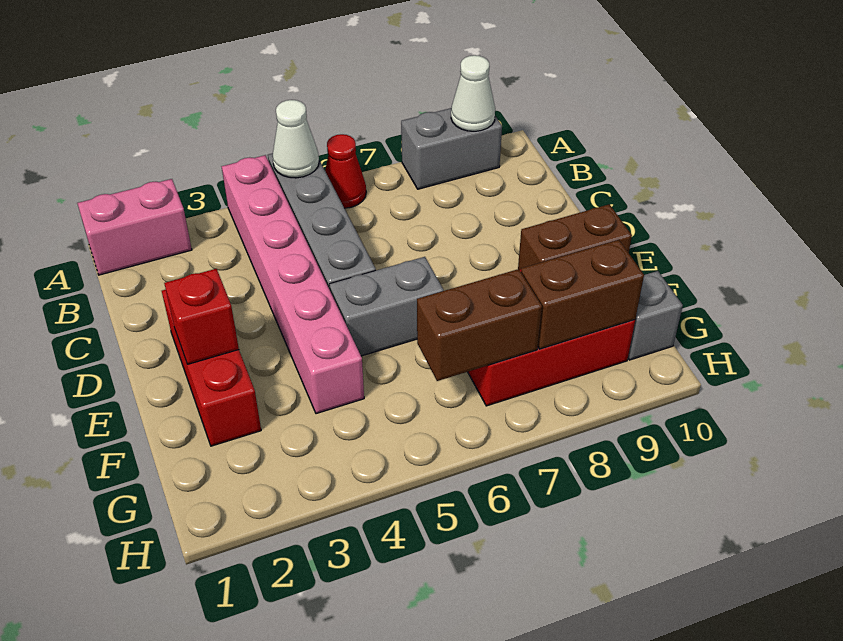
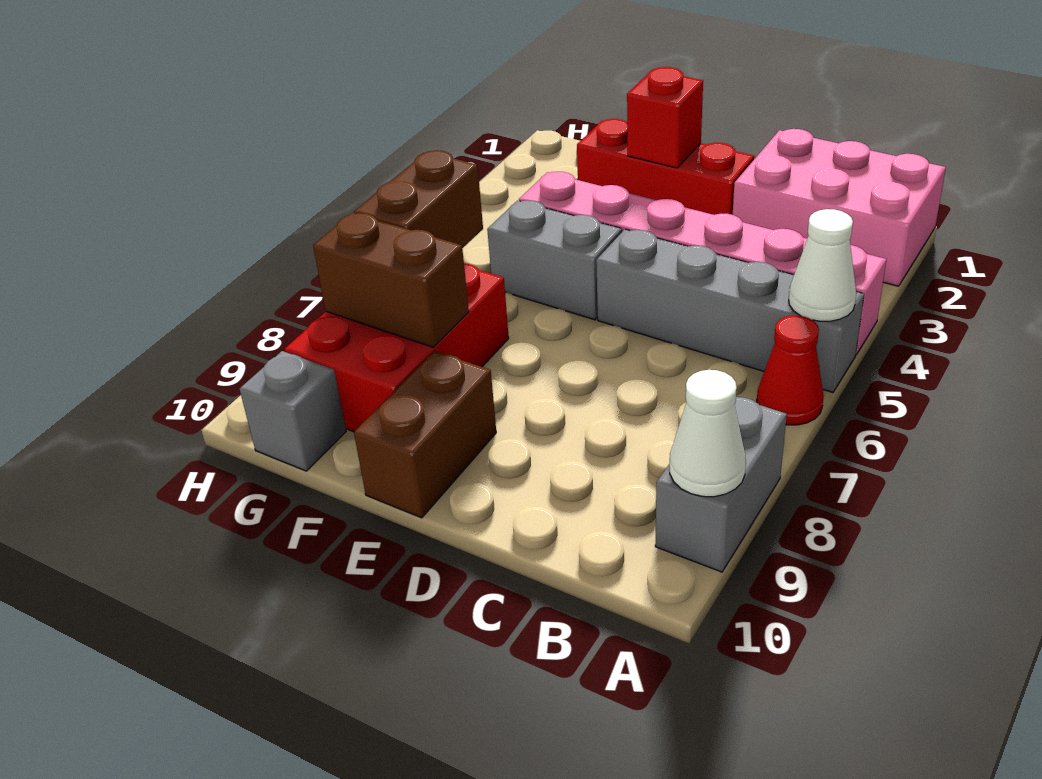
pink brick A1:A2 level 1 -> pink brick A1:C2 level 1
grey brick E5:E6 level 1 -> grey brick E5:F5 level 1
brown brick G8:G9 level 2 -> brown brick F8:G8 level 2

